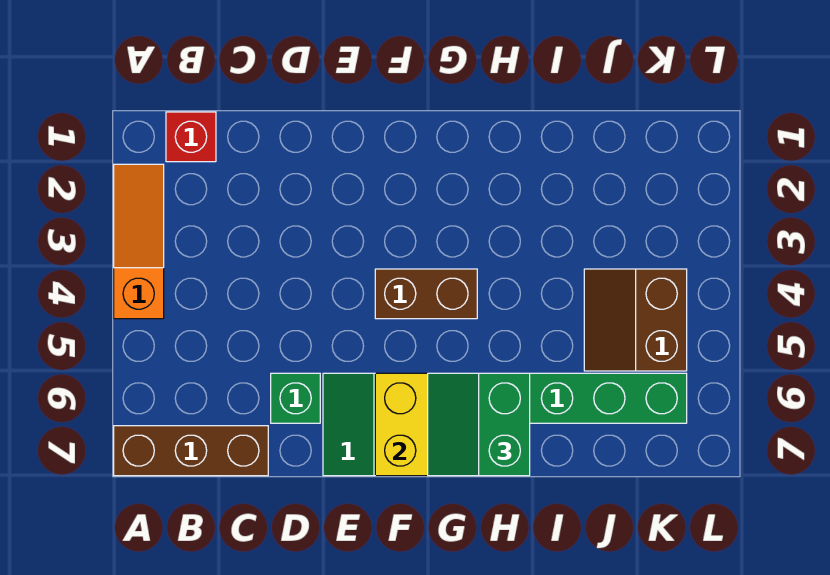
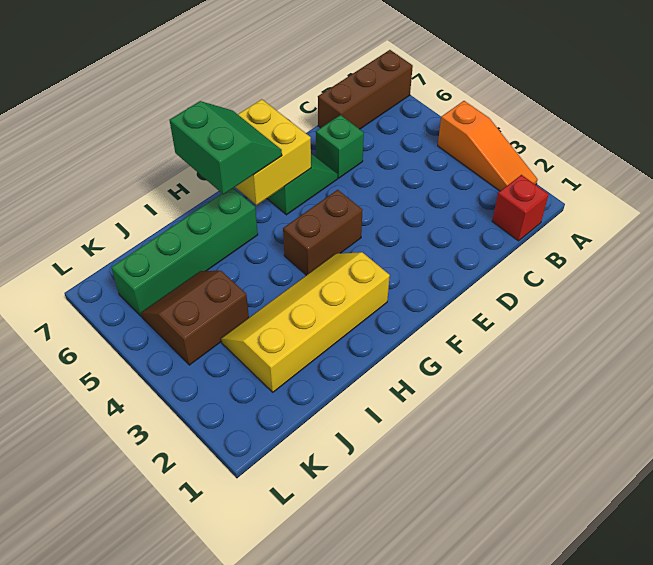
none -> yellow slope G2:J3 level 1 top 2
brown slope J4:K5 level 1 top K -> brown slope J4:K5 level 1 top 4

